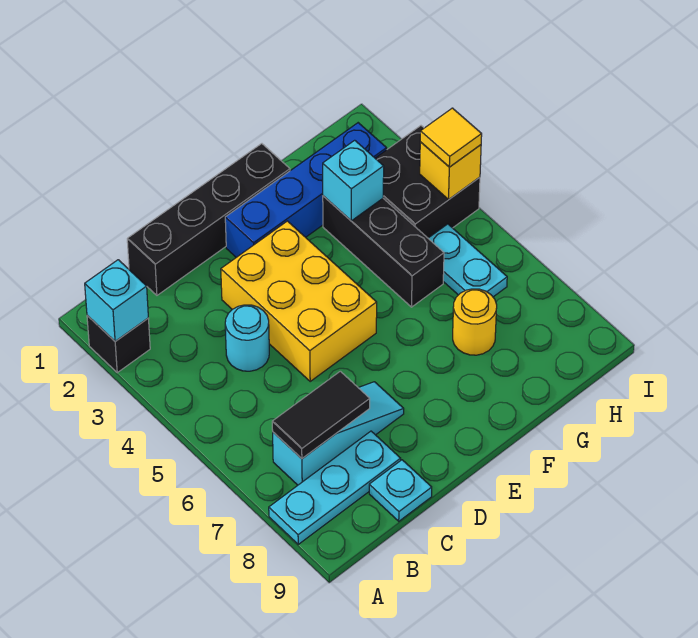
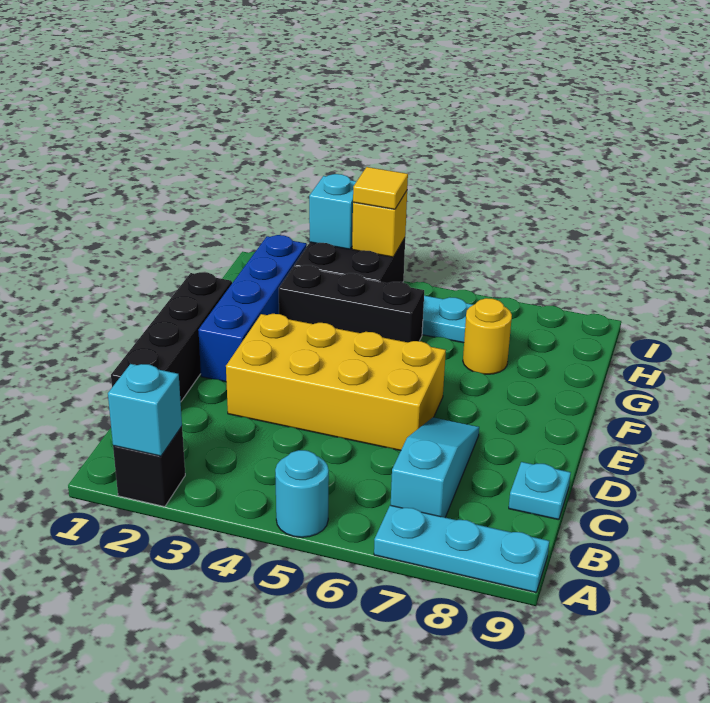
cyan plate A8:C8 level 1 -> cyan plate A7:A9 level 1
black tile B7:C7 level 2 -> none
cyan round brick C4 level 1 -> cyan round brick A5 level 1
yellow brick D3:E5 level 1 -> yellow brick D3:E6 level 1
cyan brick G3 level 2 -> cyan brick I3 level 2

